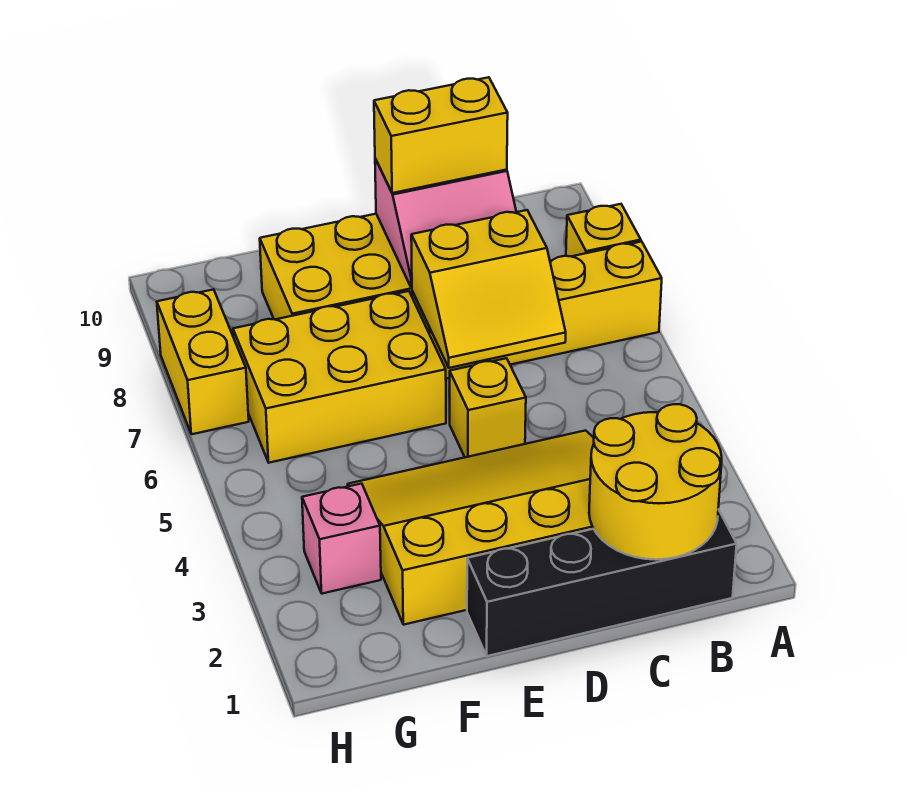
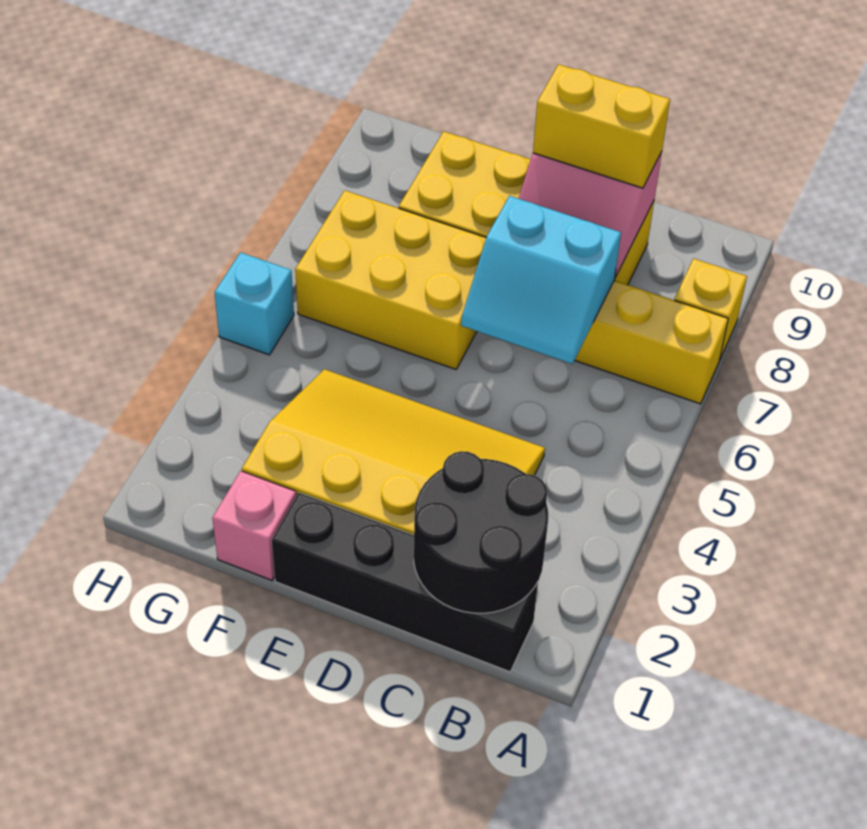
yellow round brick B1:C2 level 2 -> black round brick B1:C2 level 2
yellow slope C6:D7 level 2 top 7 -> cyan slope C6:D7 level 2 top 7
yellow brick D5 level 1 -> none
pink brick G3 level 1 -> pink brick F1 level 1
none -> cyan brick H5 level 1
yellow brick H7:H8 level 1 -> none

